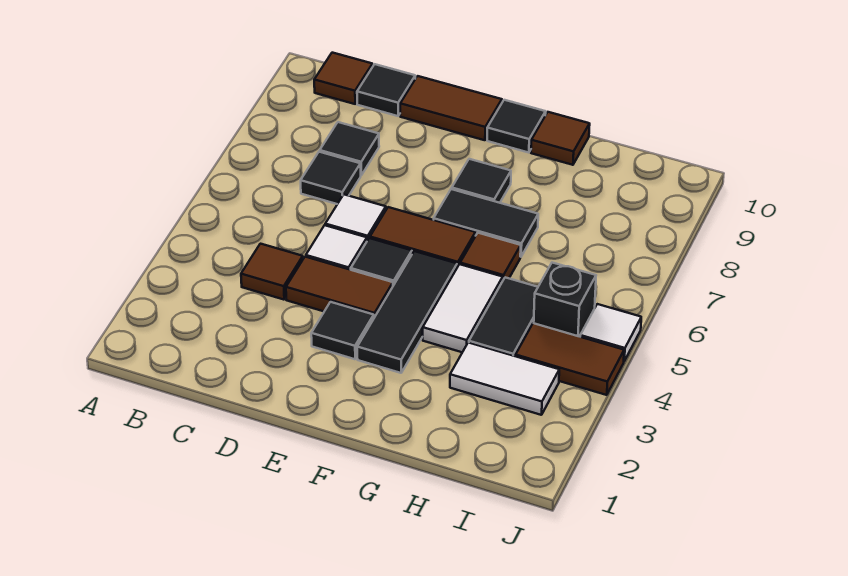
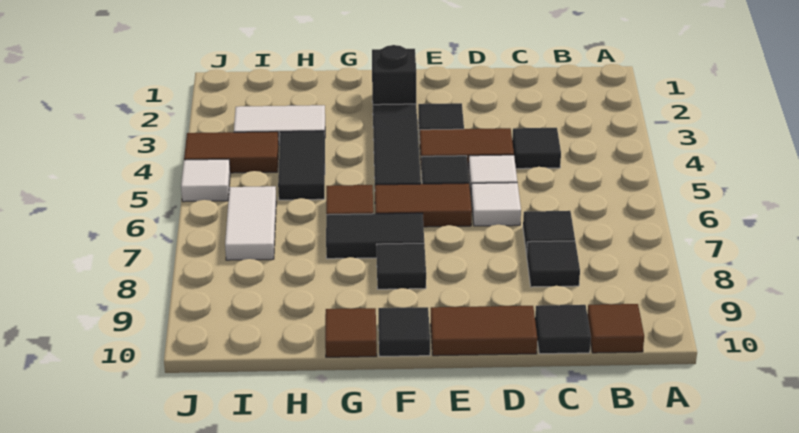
brown tile C4 level 1 -> black tile C4 level 1
white tile G4:G5 level 1 -> white tile I6:I7 level 1
black brick I5 level 1 -> black brick F2 level 1

